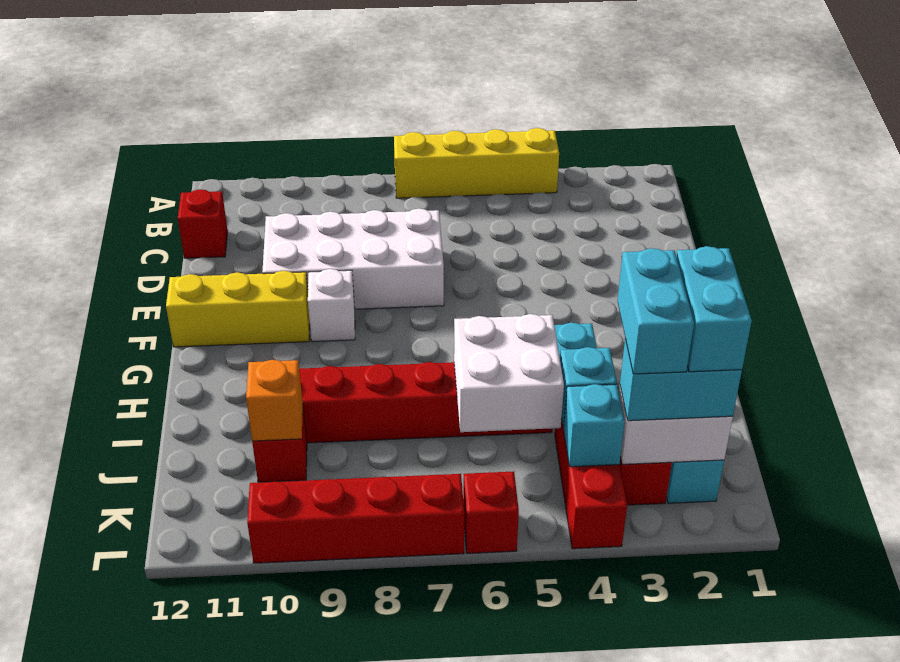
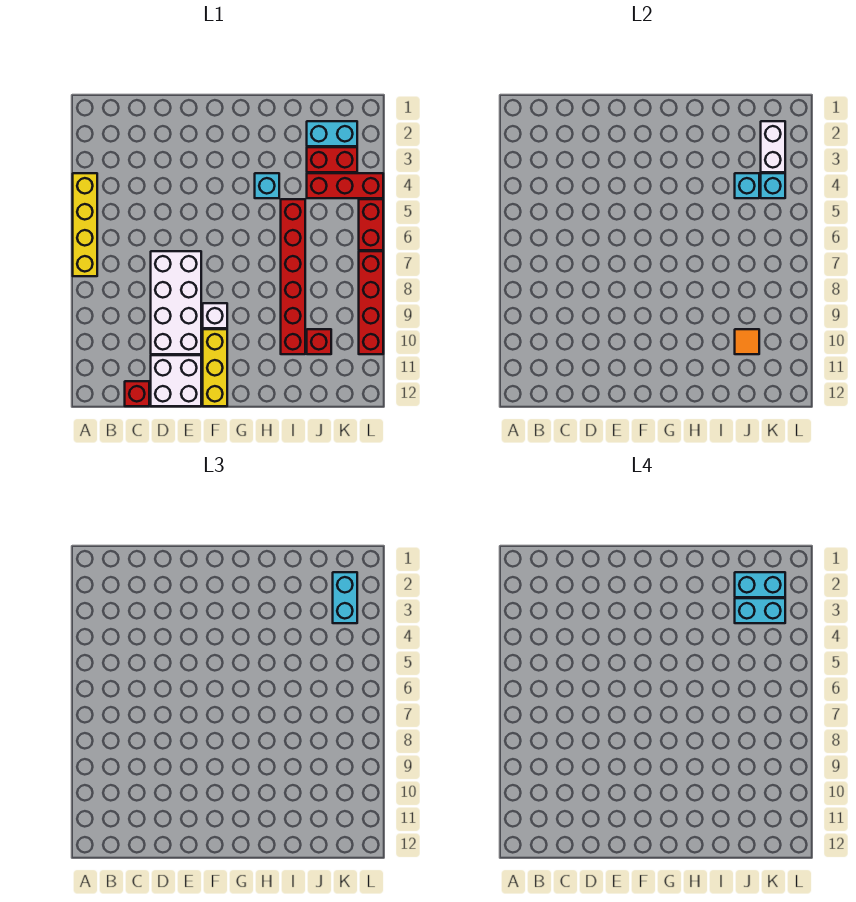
white brick I5:J6 level 2 -> white brick D11:E12 level 1
orange brick J10 level 2 -> orange tile J10 level 2
red brick L6 level 1 -> red brick L5:L6 level 1

